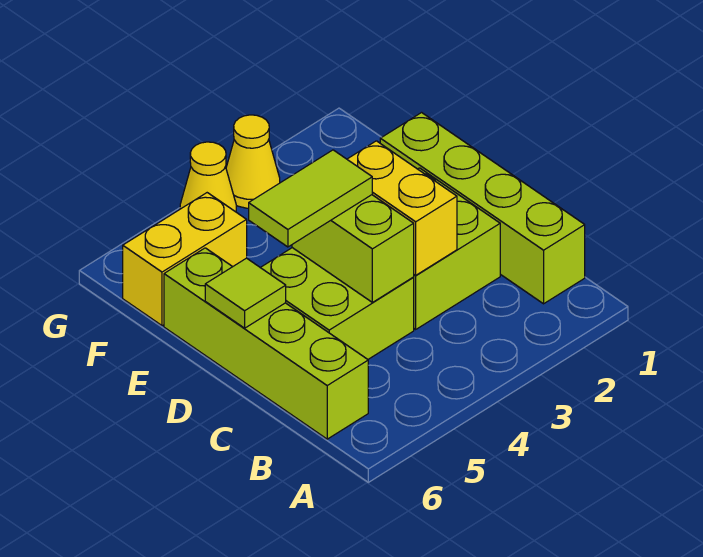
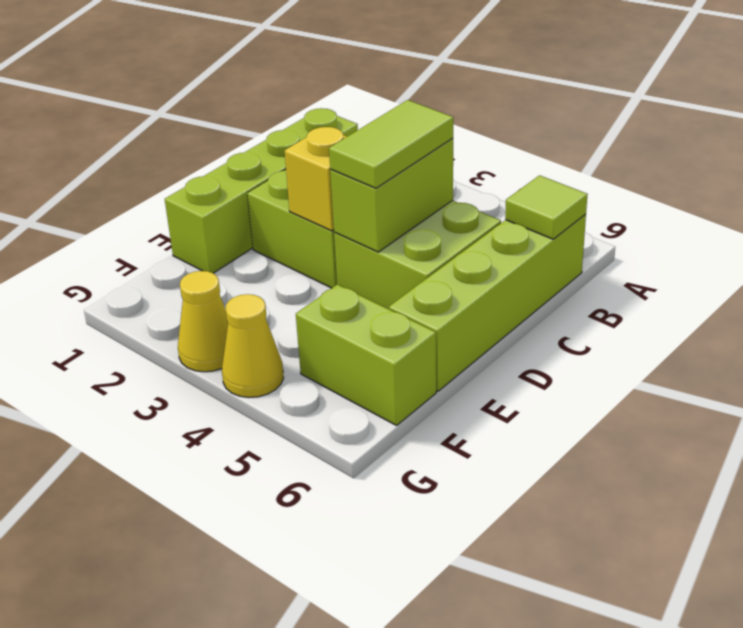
yellow brick C3:D3 level 2 -> yellow brick D3 level 2
lime tile D4:D5 level 3 -> lime tile C4:D4 level 3
lime tile D6 level 2 -> lime tile B6 level 2
yellow brick F5:F6 level 1 -> lime brick F5:F6 level 1

